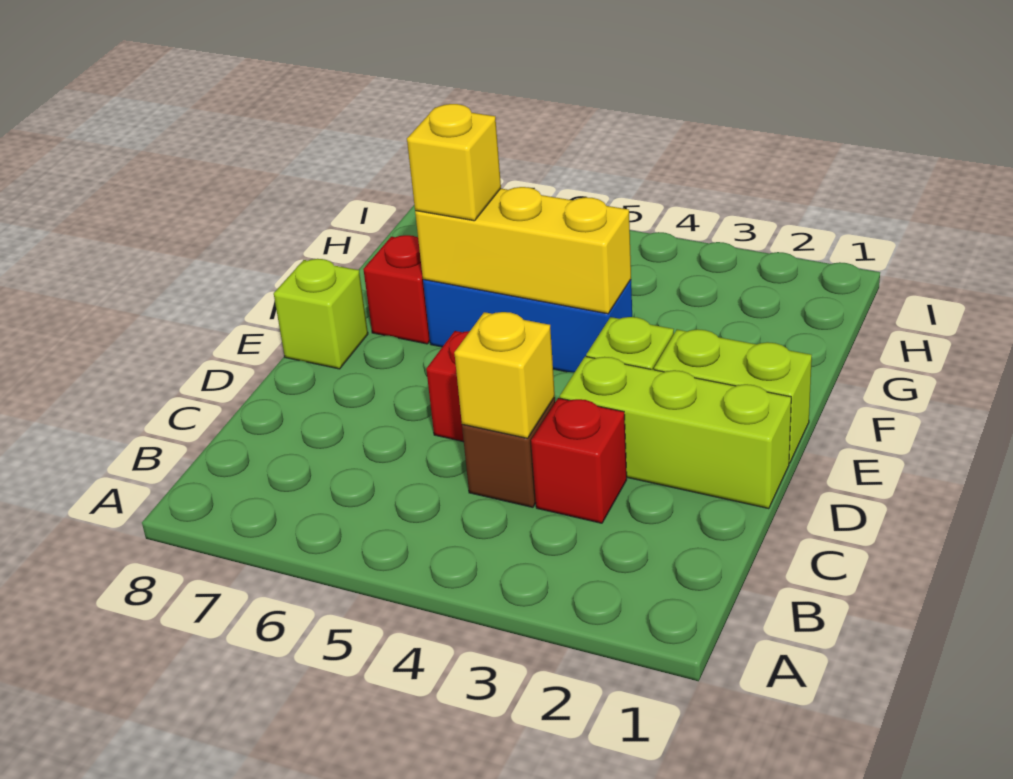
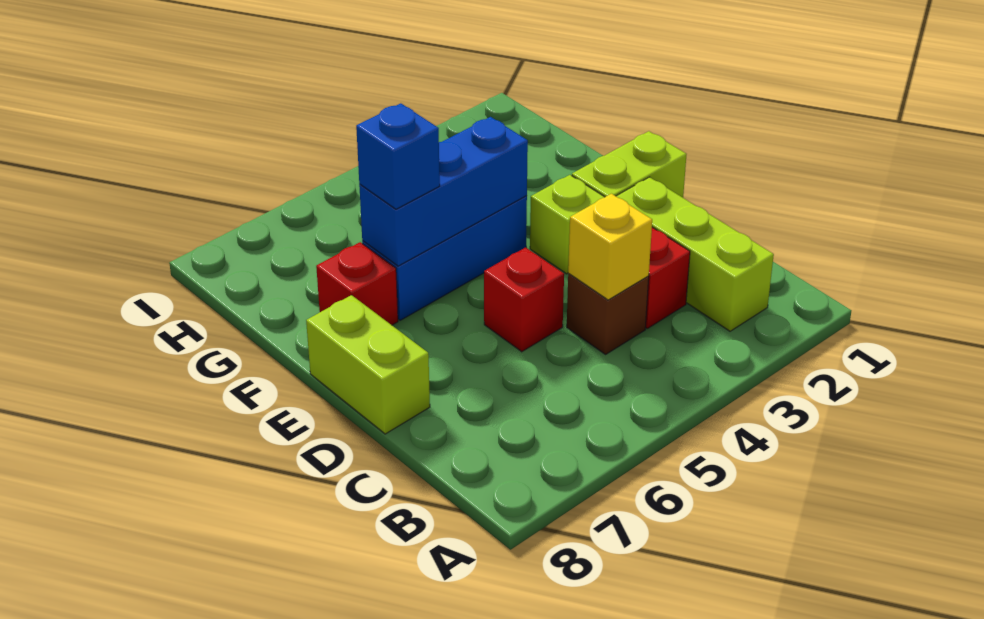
lime brick D1:D3 level 1 -> lime brick B2:D2 level 1
lime brick E8 level 1 -> lime brick D8:E8 level 1
yellow brick F4:F6 level 2 -> blue brick F4:F6 level 2
yellow brick F6 level 3 -> blue brick F6 level 3

